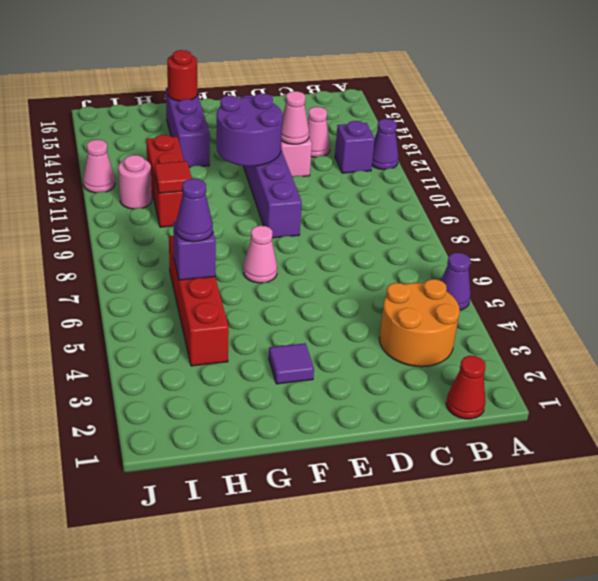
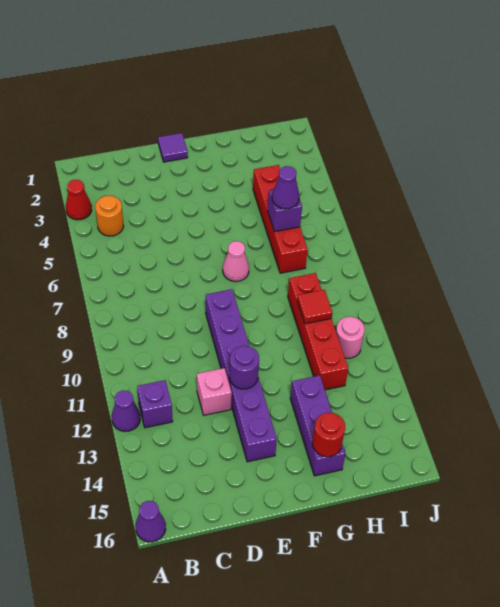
purple cone A5 level 1 -> purple cone A16 level 1
red cone B1 level 1 -> red cone A3 level 1
orange round brick B3:C4 level 1 -> orange round brick B4 level 1
pink cone C13 level 1 -> none
pink cone D12 level 2 -> none
purple round brick E11:F12 level 2 -> purple round brick E12 level 2
purple tile F3 level 1 -> purple tile E1 level 1
red brick H10:H12 level 1 -> red brick H9:H12 level 1
pink cone J12 level 1 -> none

